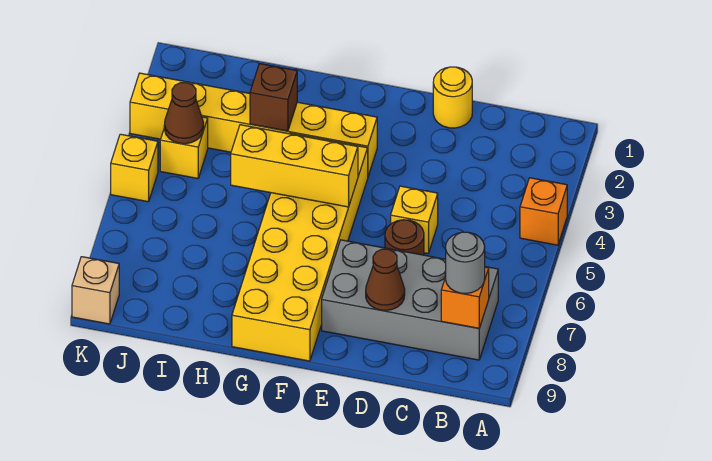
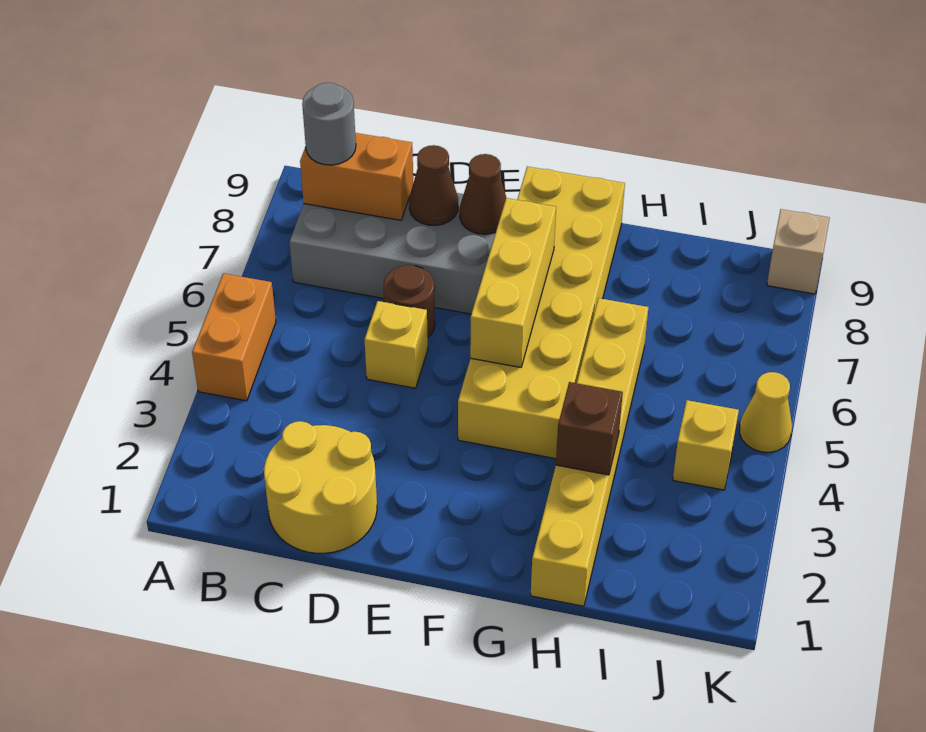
orange brick A4 level 1 -> orange brick A4:A5 level 1
orange brick B8 level 2 -> orange brick B8:C8 level 2
yellow round brick D1 level 1 -> yellow round brick C1:D2 level 1
yellow brick F3:K3 level 1 -> yellow brick H1:H6 level 1
yellow brick F5:H5 level 2 -> yellow brick F5:F7 level 2
brown cone J4 level 2 -> brown cone E8 level 2
yellow brick K5 level 1 -> yellow cone K5 level 1

